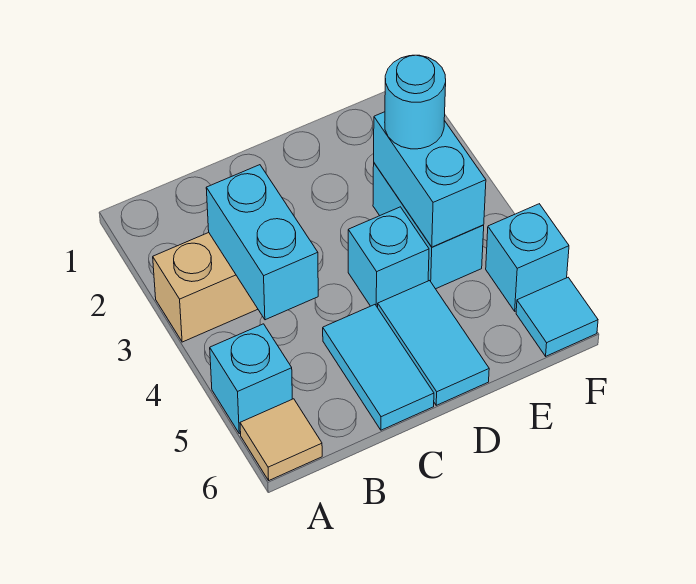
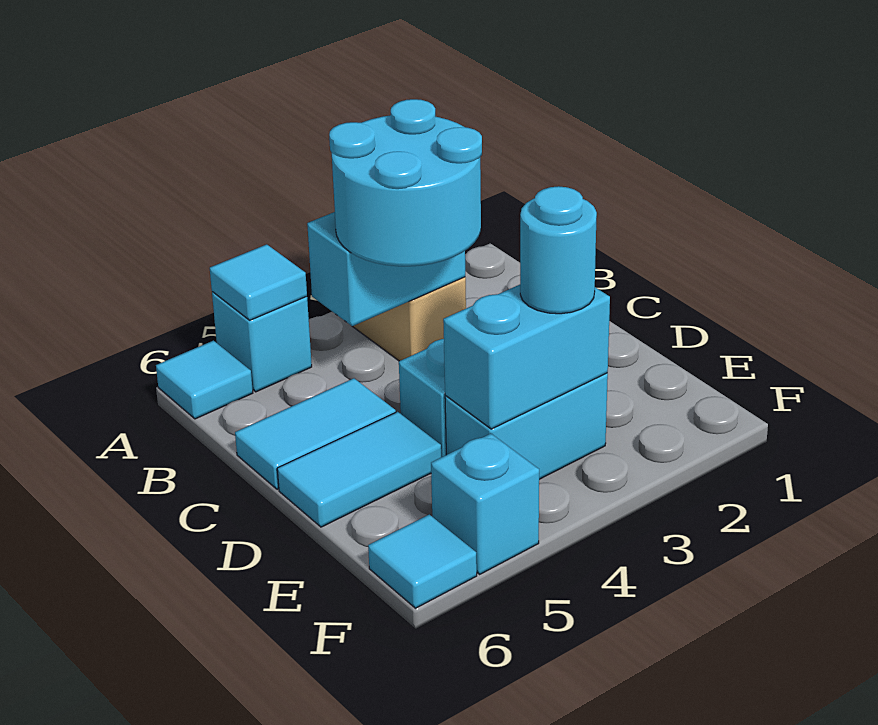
none -> cyan tile A5 level 2
tan tile A6 level 1 -> cyan tile A6 level 1
none -> cyan round brick B3:C4 level 3

